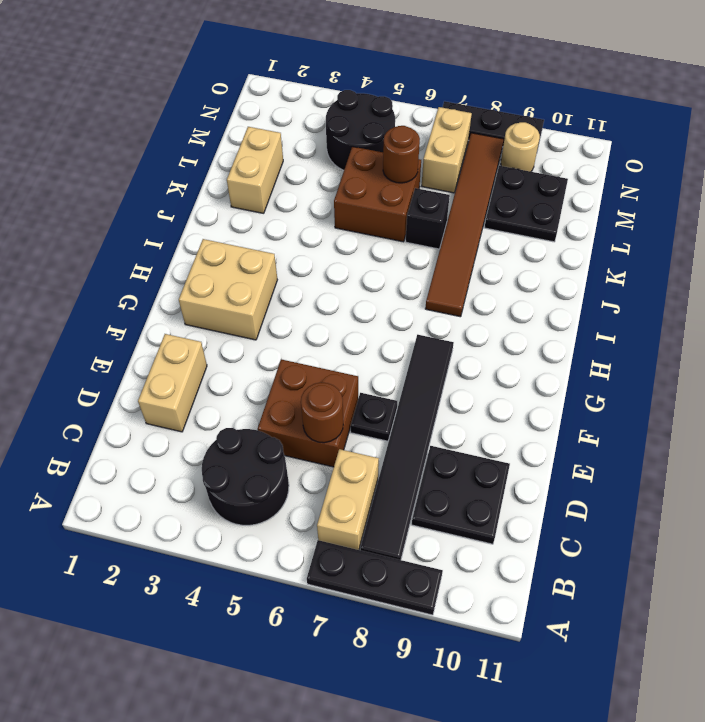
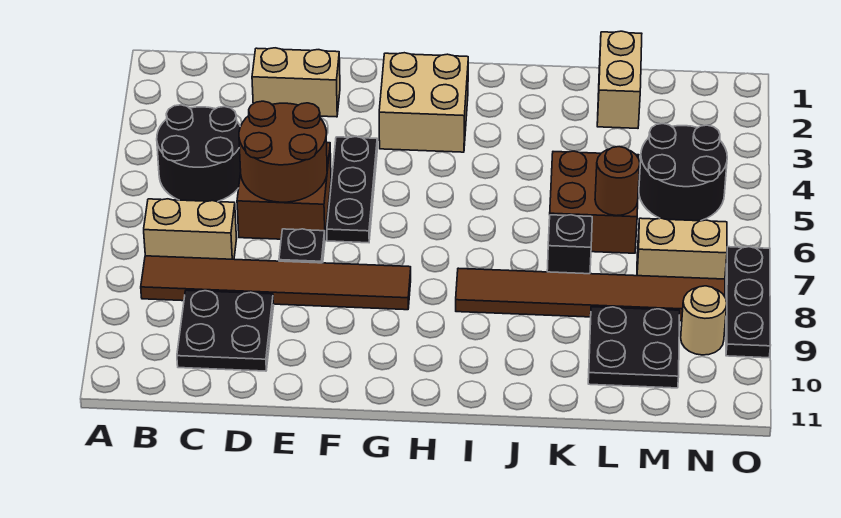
black plate A7:A9 level 1 -> black plate F4:F6 level 1
black tile B8:G8 level 1 -> brown tile B8:G8 level 1
brown round brick D6 level 2 -> brown round brick D5:E6 level 2
tan brick K2:L2 level 1 -> tan brick L1:L2 level 1

